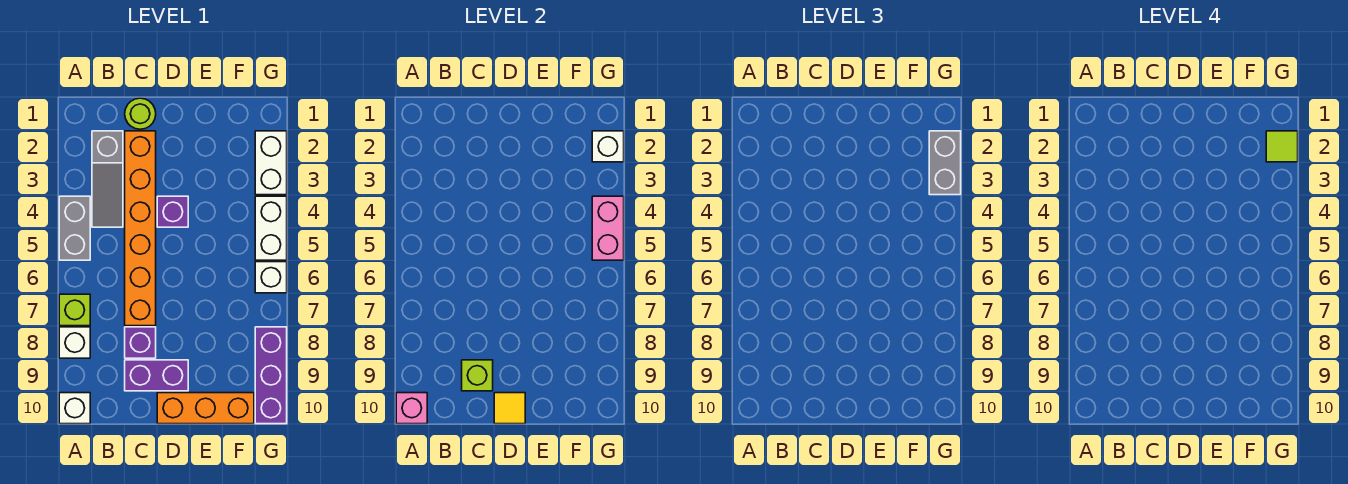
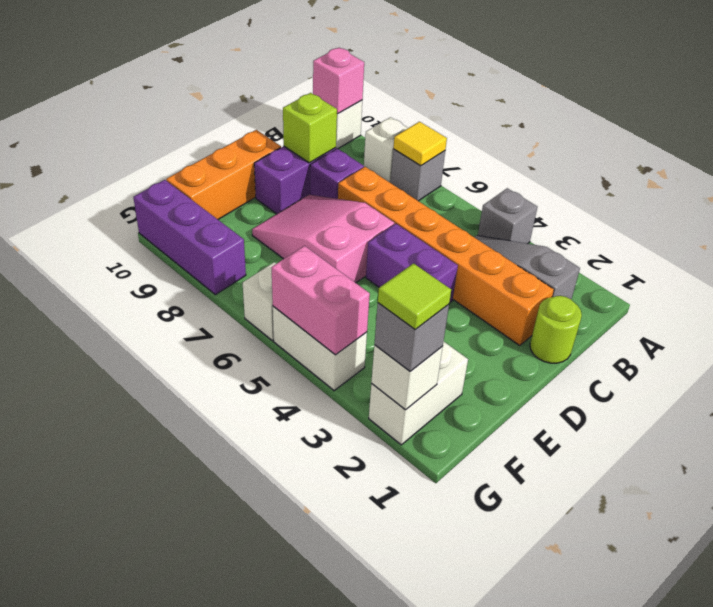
grey brick A4:A5 level 1 -> grey brick A4 level 1
lime brick A7 level 1 -> grey brick A7 level 1
purple brick D4 level 1 -> purple brick D4:D5 level 1
none -> pink slope D6:E8 level 1 top 6
yellow tile D10 level 2 -> yellow tile A7 level 2
white brick G2:G3 level 1 -> white brick F2:G2 level 1
grey brick G2:G3 level 3 -> grey brick G2 level 3

